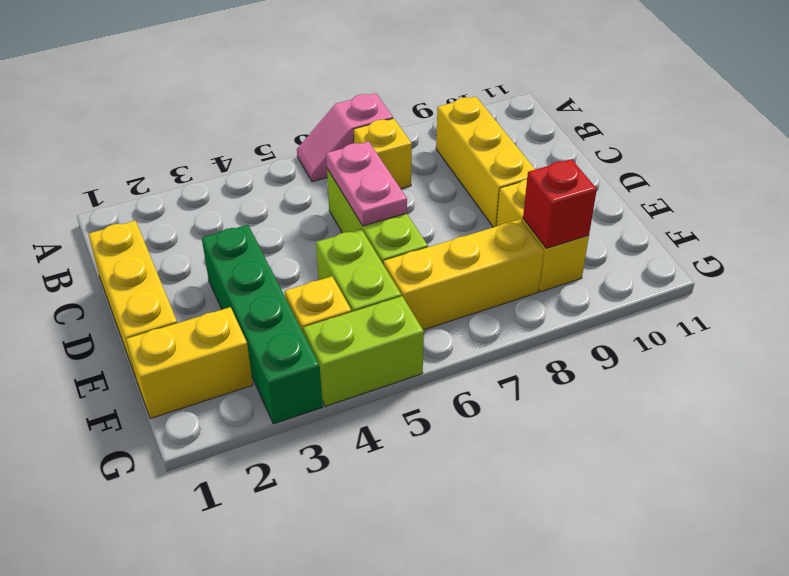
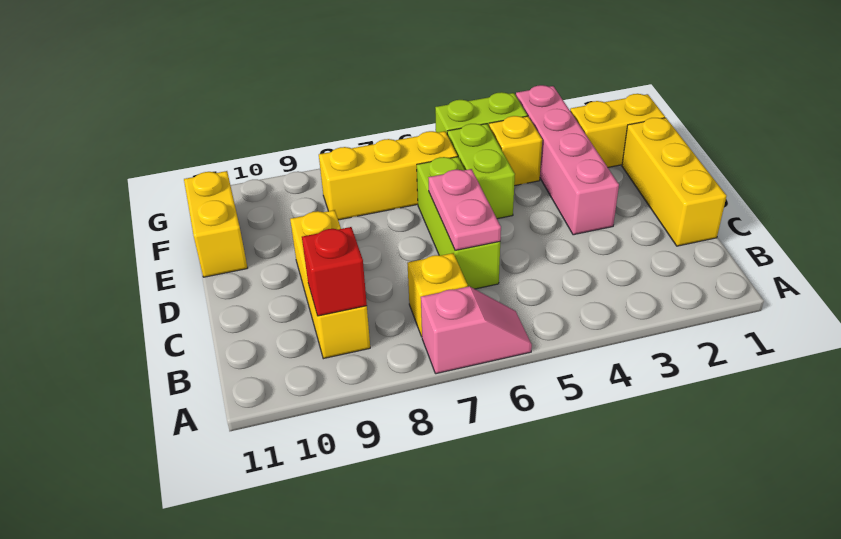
green brick D3:G3 level 1 -> pink brick D3:G3 level 1
yellow brick E9:F9 level 1 -> yellow brick E11:F11 level 1
red brick F9 level 2 -> red brick B9 level 2

